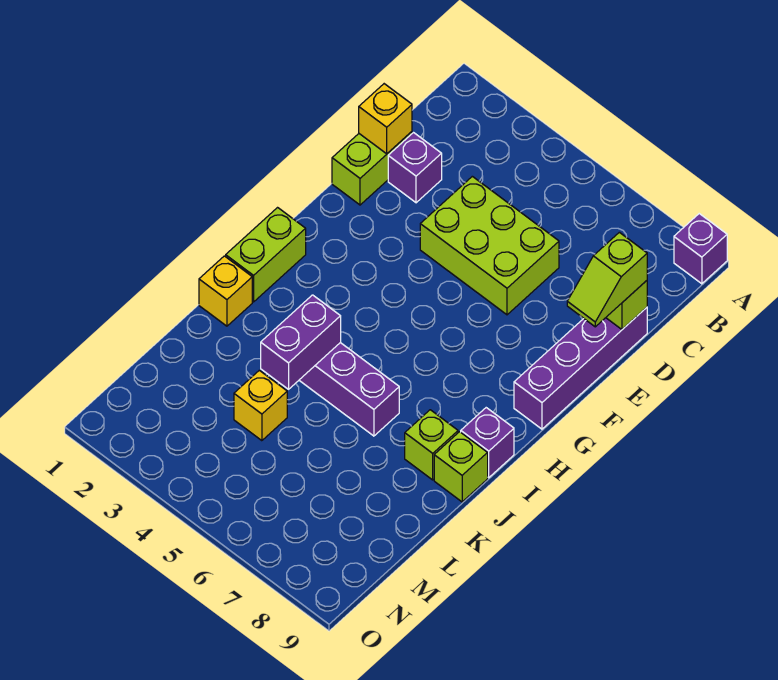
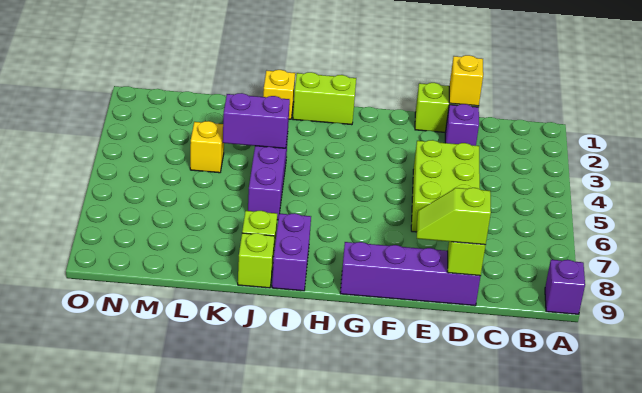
purple brick I9 level 1 -> purple brick I8:I9 level 1

